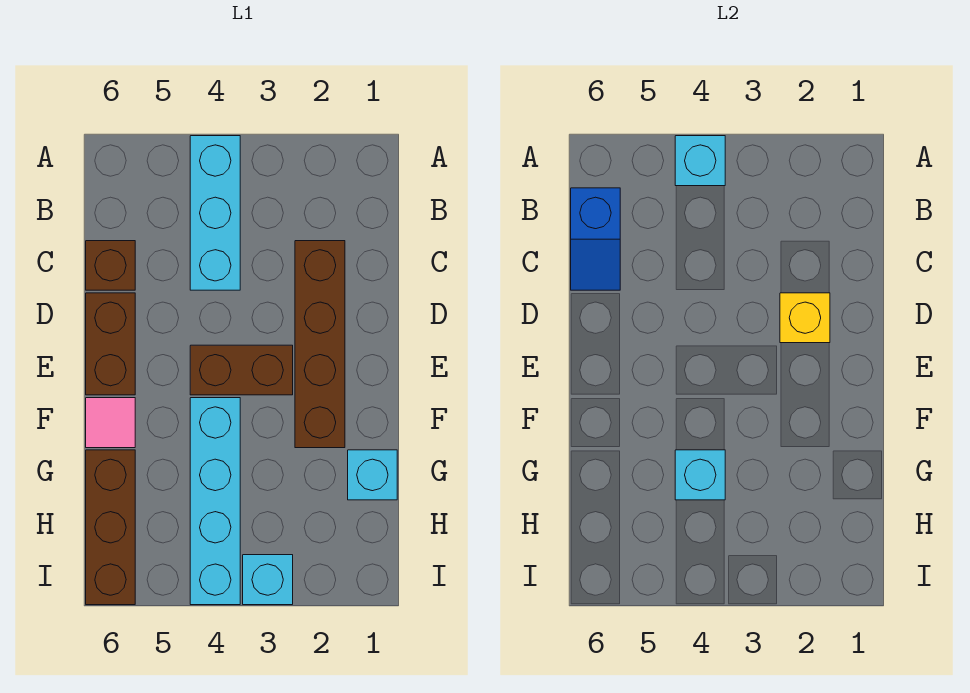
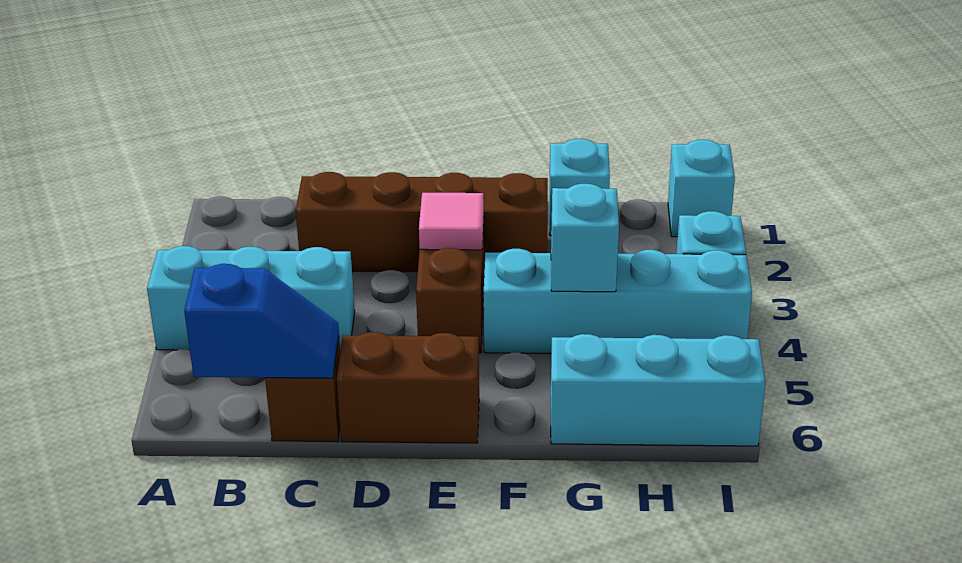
cyan brick A4 level 2 -> cyan brick I1 level 1
yellow brick D2 level 2 -> none
pink tile F6 level 1 -> pink tile E3 level 2
brown brick G6:I6 level 1 -> cyan brick G6:I6 level 1

